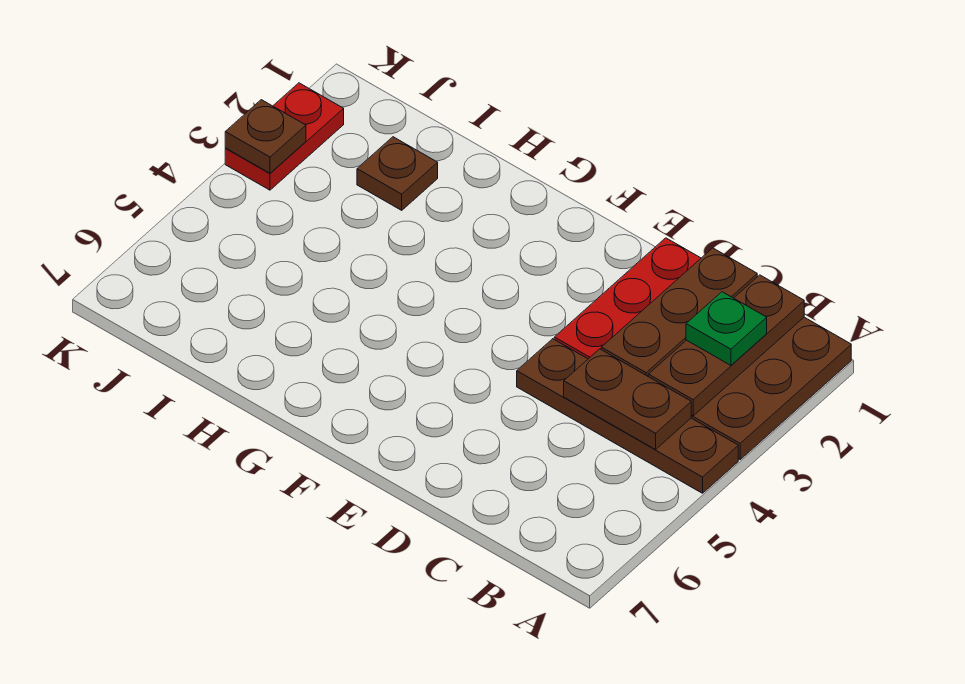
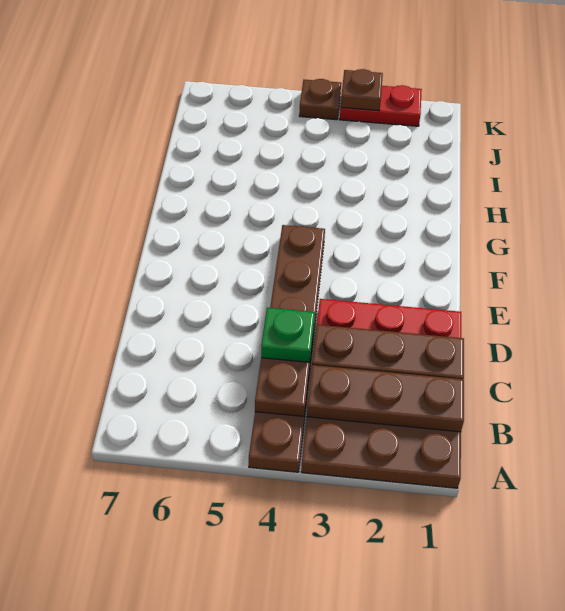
brown plate A4:D4 level 1 -> brown plate A4:F4 level 1
green plate B2 level 3 -> green plate C4 level 3
brown plate I2 level 1 -> brown plate K4 level 1

